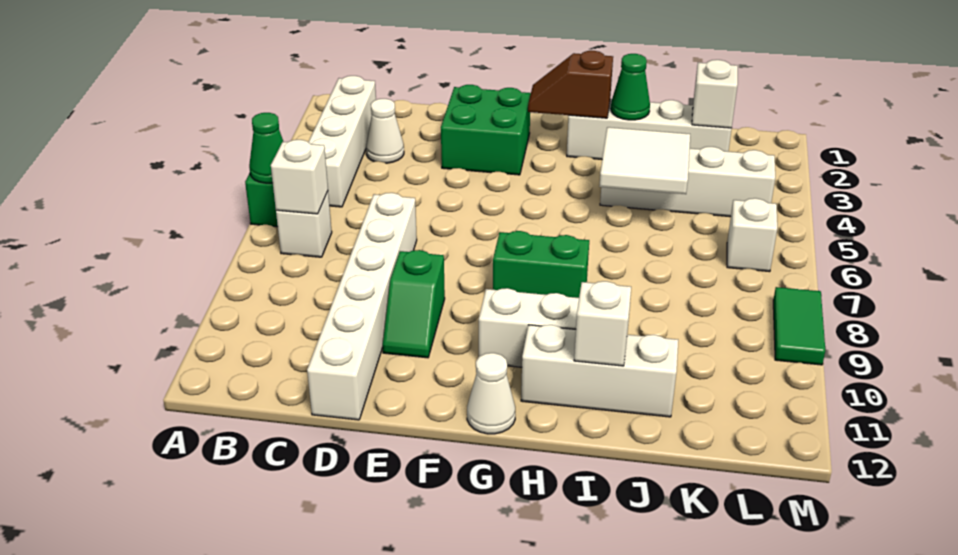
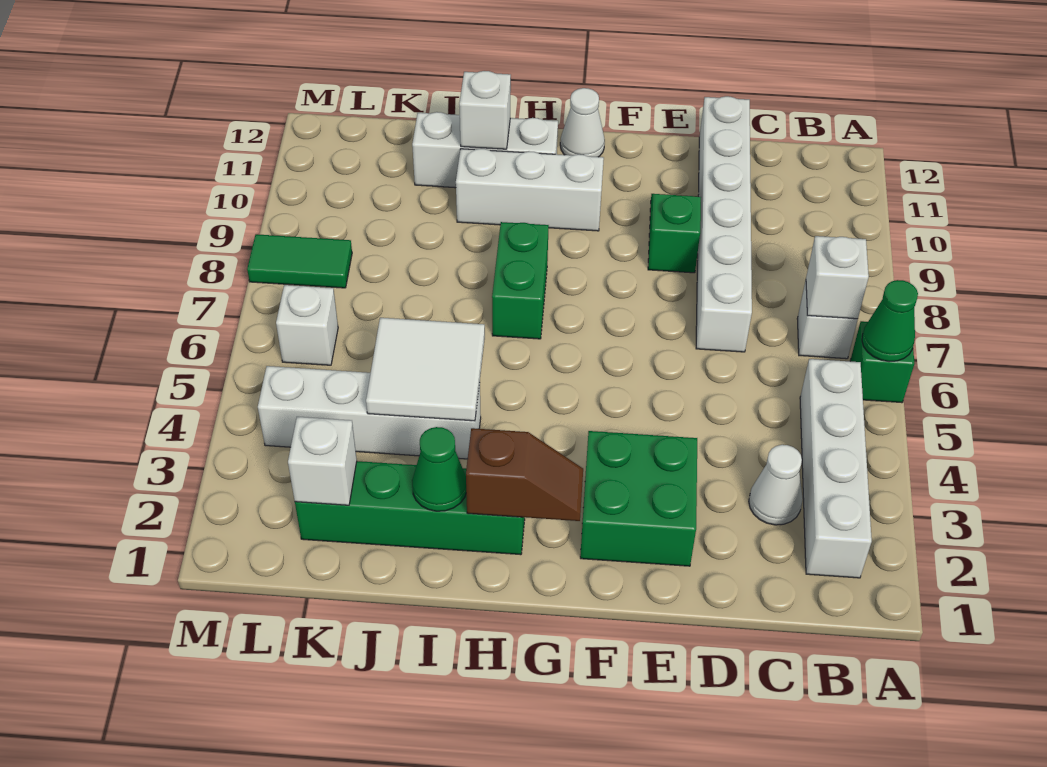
green brick G8:H8 level 1 -> green brick H7:H8 level 1
white brick H2:K2 level 1 -> green brick H2:K2 level 1
green tile M8:M9 level 1 -> green tile L8:M8 level 1

